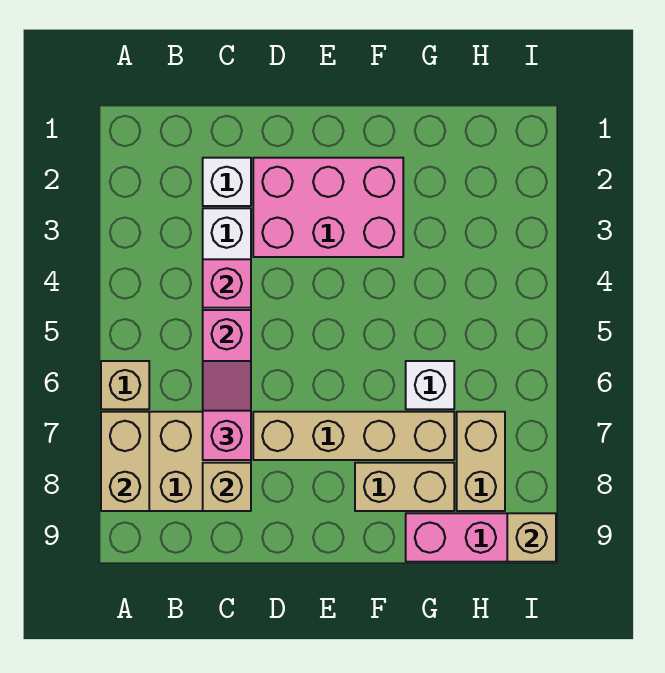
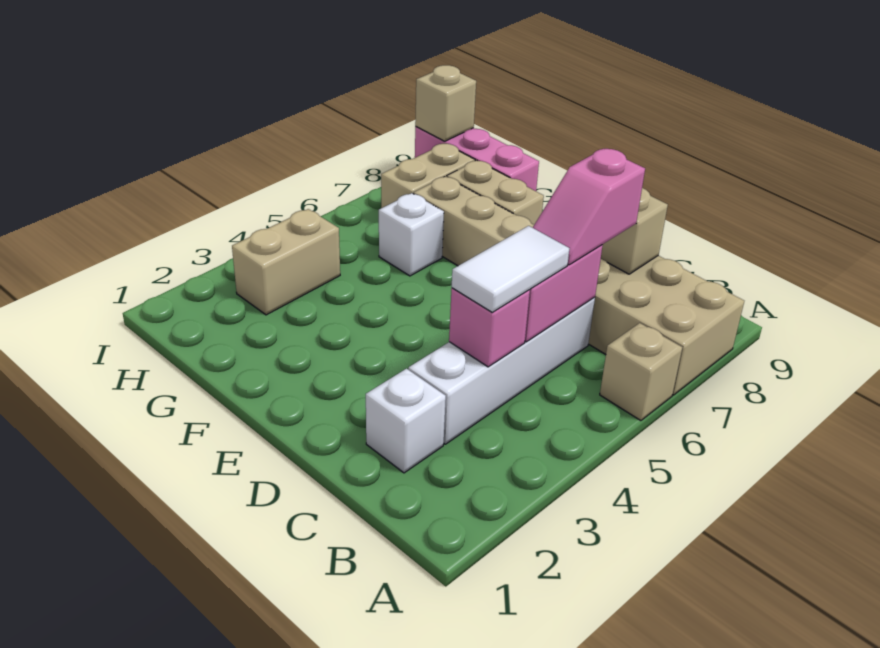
tan brick A7:A8 level 2 -> tan brick H3:H4 level 1
none -> white tile C4:C5 level 3
pink brick D2:F3 level 1 -> none

